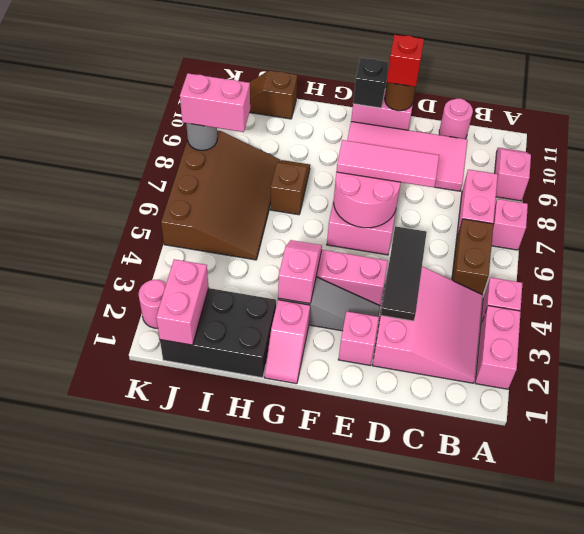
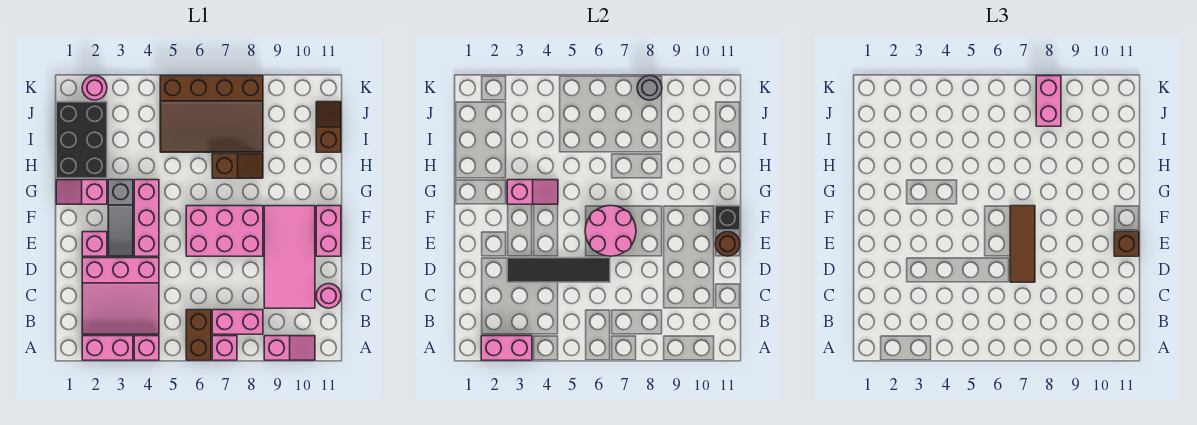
brown brick B5:B6 level 1 -> brown brick A6:B6 level 1
black tile D3:D5 level 2 -> black tile D3:D6 level 2
pink tile D7:F7 level 3 -> brown tile D7:F7 level 3
red brick E11 level 3 -> brown brick E11 level 3
pink brick J1:J2 level 2 -> pink brick A2:A3 level 2

